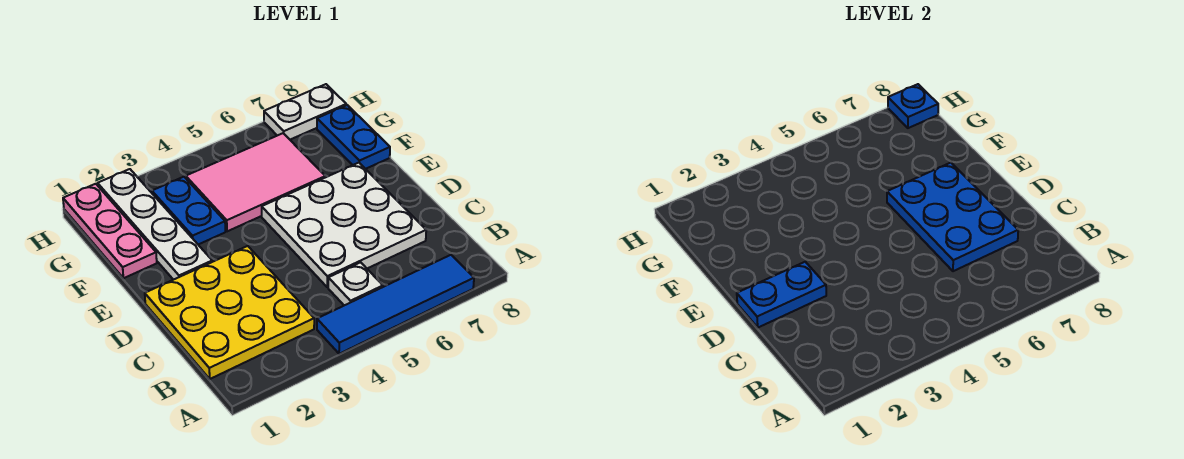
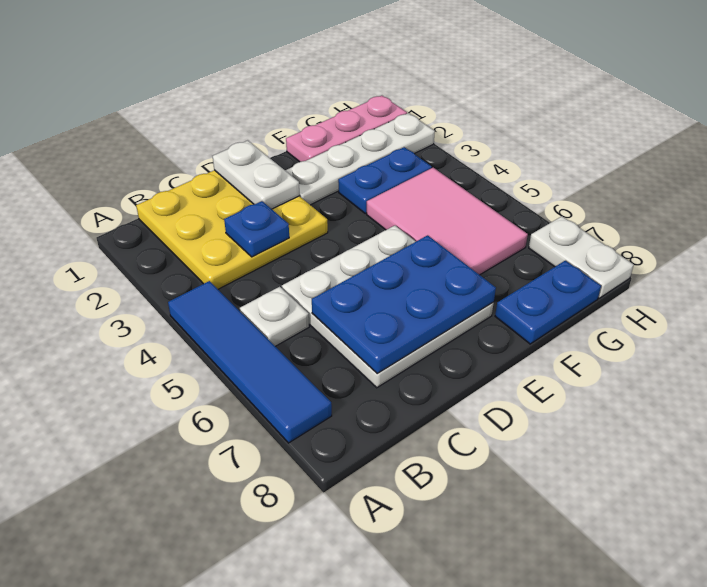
blue plate D1:D2 level 2 -> white plate D1:D2 level 2
blue plate H8 level 2 -> blue plate C3 level 2

